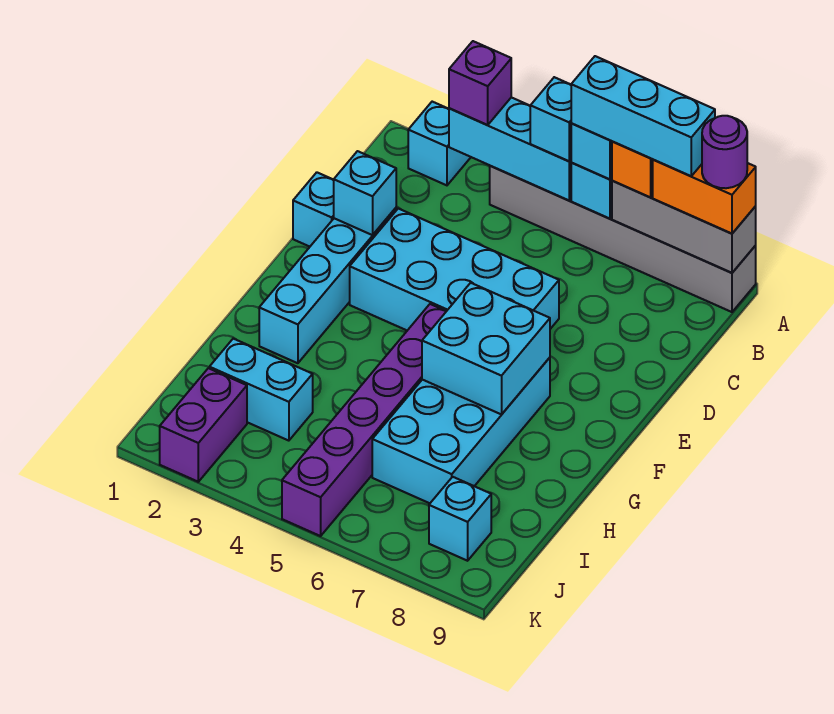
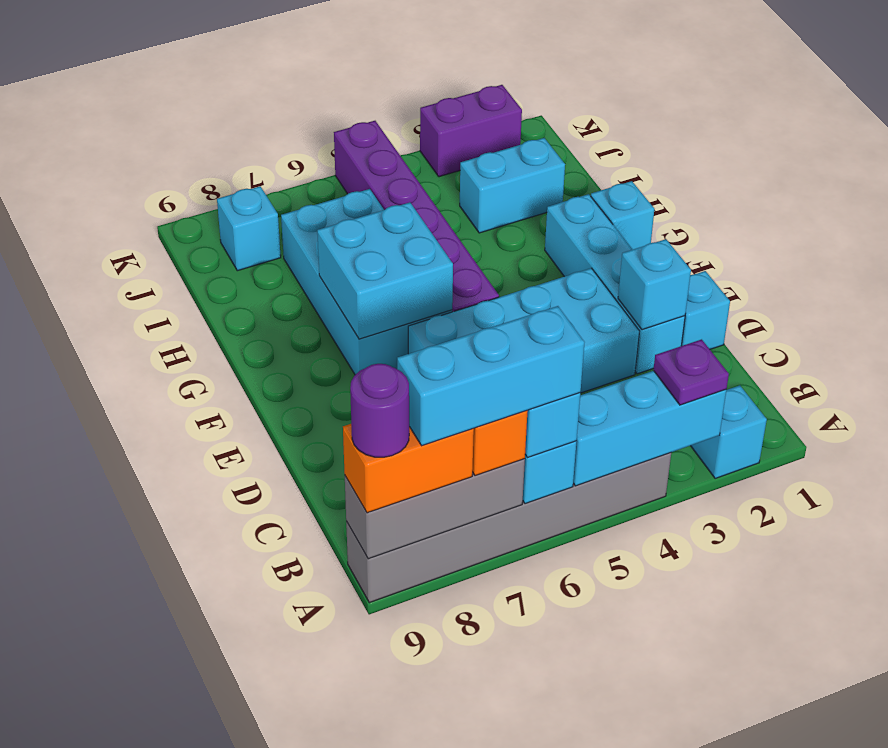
purple brick A3 level 3 -> purple plate A3 level 3
cyan brick A5 level 3 -> cyan brick G1 level 1
purple brick J2:K2 level 1 -> purple brick K2:K3 level 1

